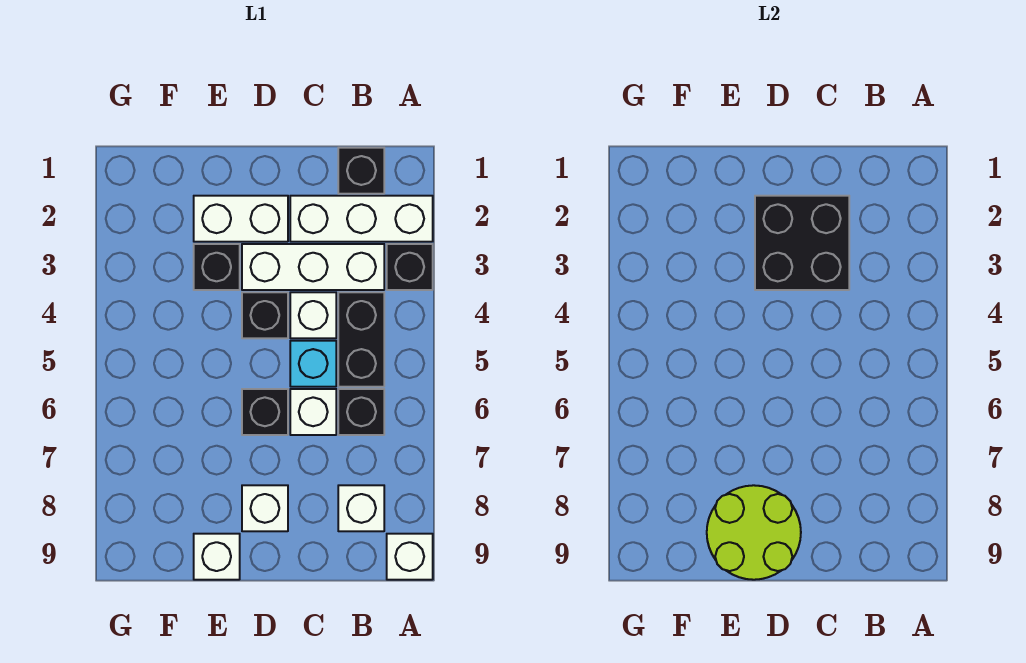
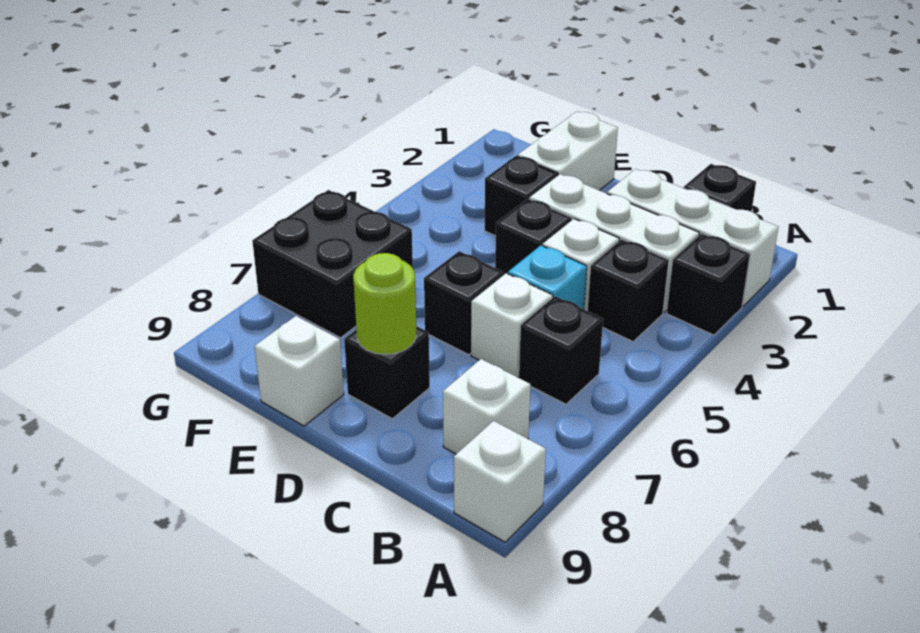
black brick B4:B5 level 1 -> black brick B4 level 1
black brick C2:D3 level 2 -> black brick F6:G7 level 1
white brick D2:E2 level 1 -> white brick E1:E2 level 1
white brick D8 level 1 -> black brick D8 level 1
lime round brick D8:E9 level 2 -> lime round brick D8 level 2

